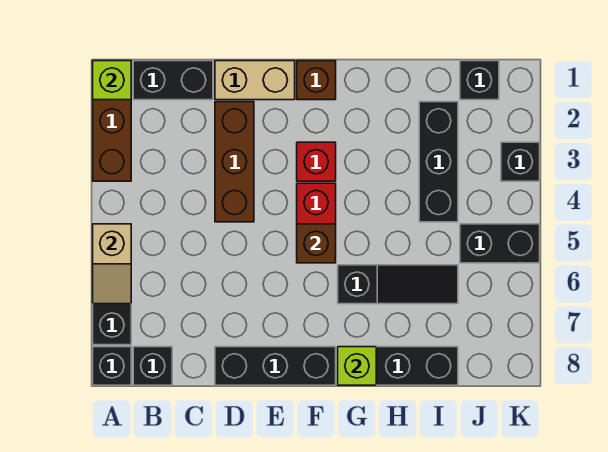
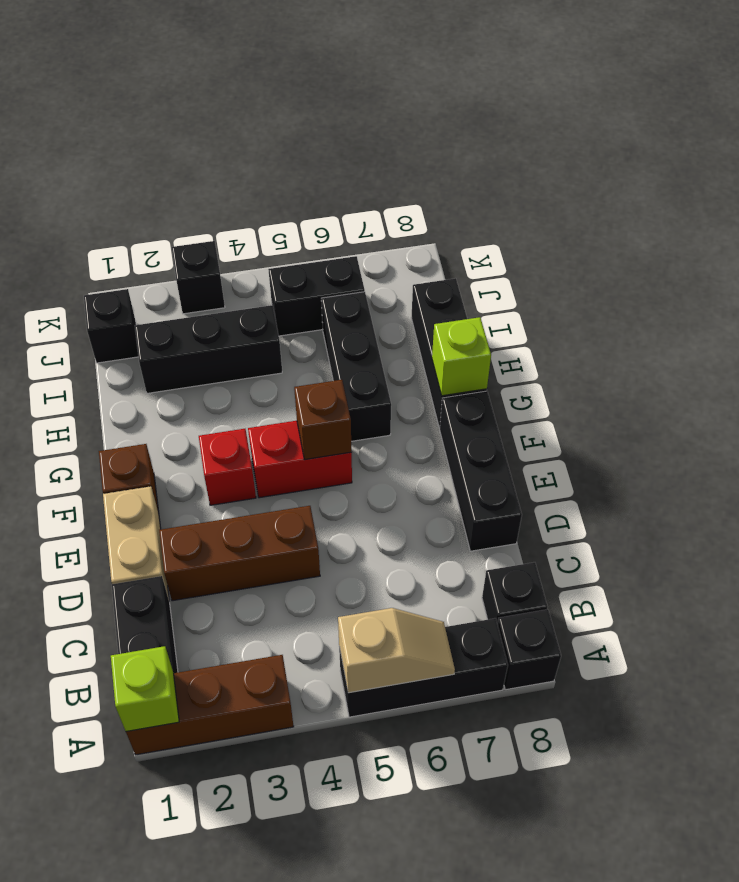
black slope G6:I6 level 1 top G -> black brick G6:I6 level 1
black brick J5:K5 level 1 -> black brick J5:J6 level 1

